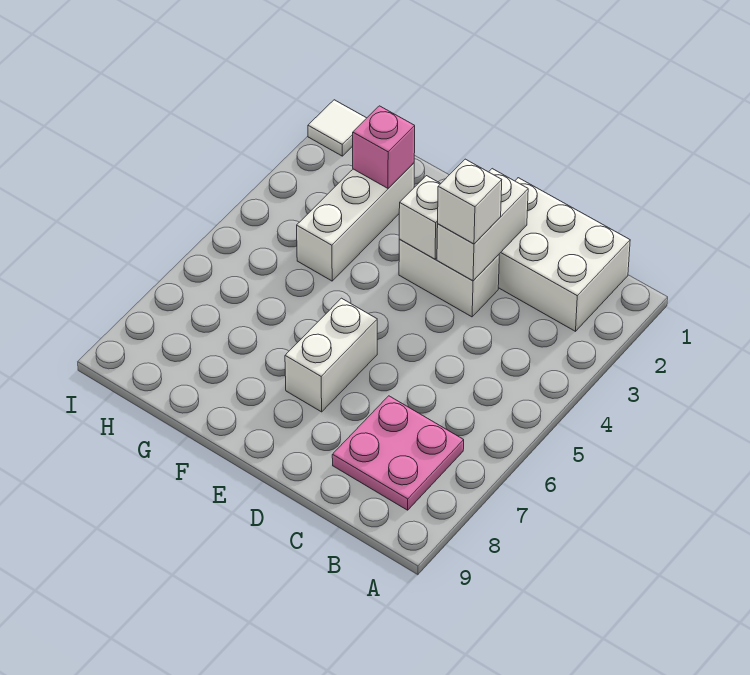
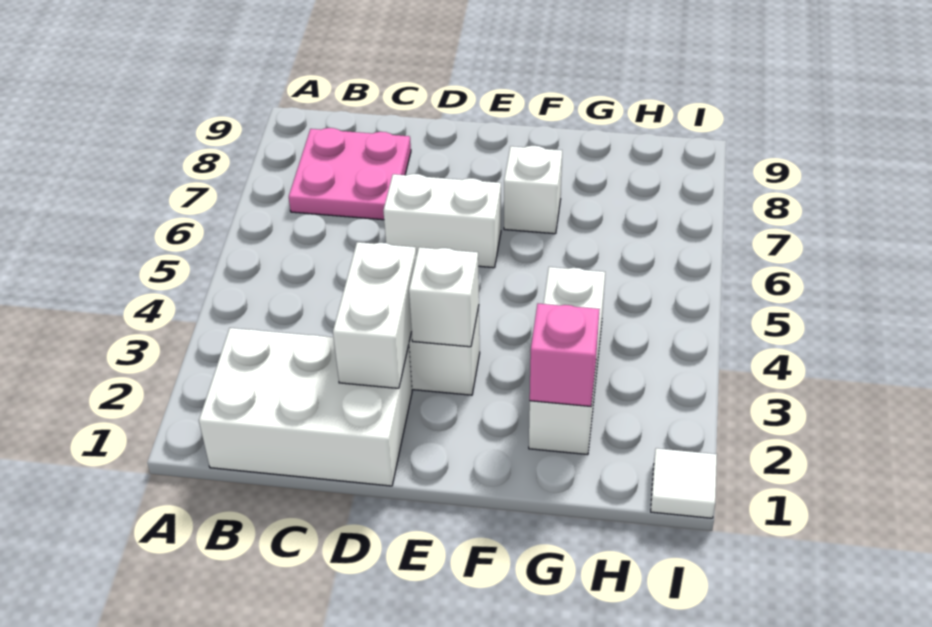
white brick D3 level 3 -> white brick F7 level 1
white brick E6:E7 level 1 -> white brick D6:E6 level 1

